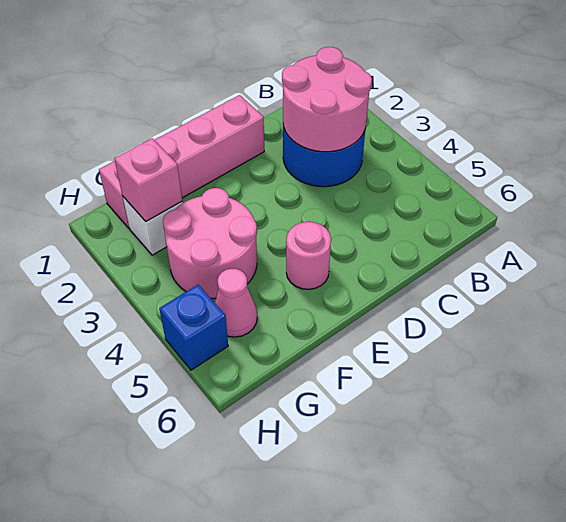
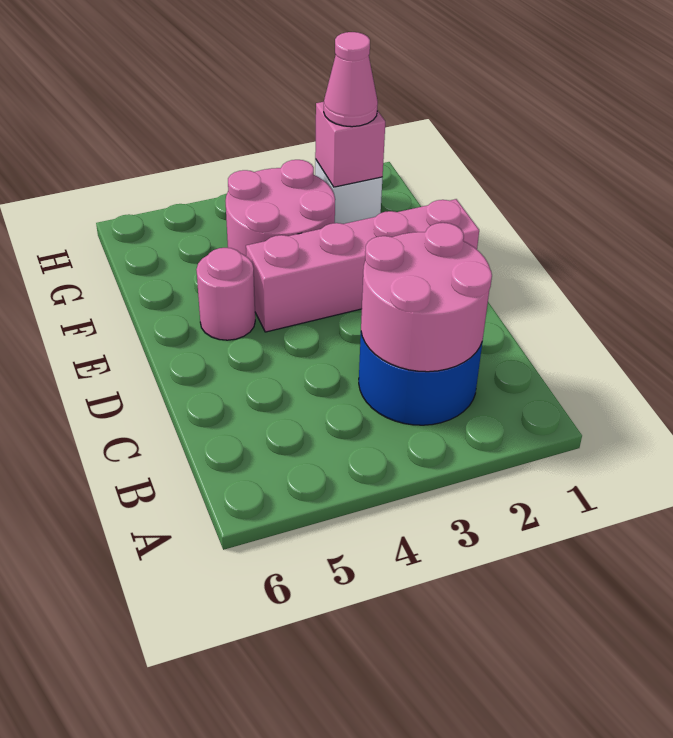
pink brick D1:G1 level 1 -> pink brick E1:E4 level 1
pink cone G5 level 1 -> pink cone G2 level 3
blue brick H5 level 1 -> none

